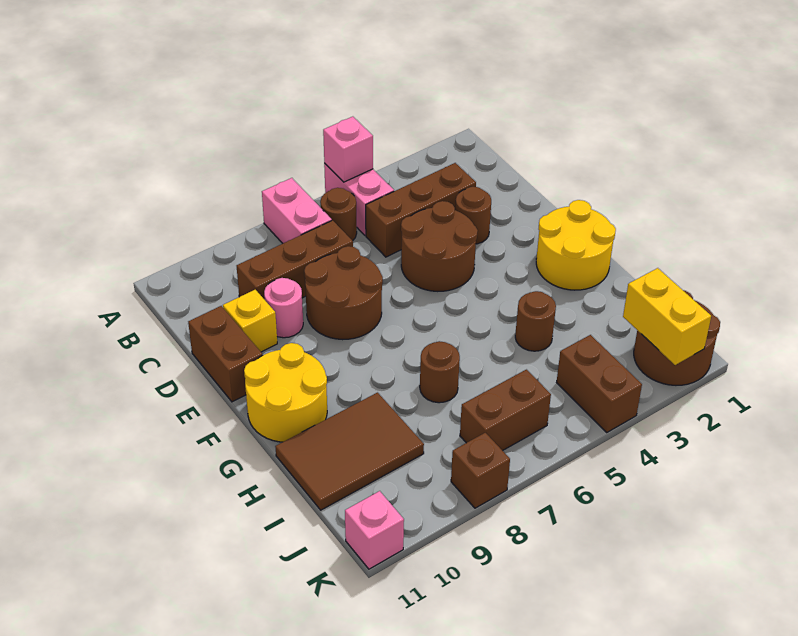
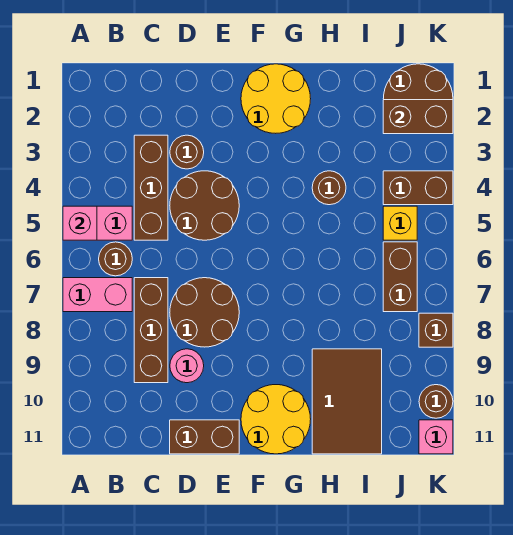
yellow brick D10 level 1 -> yellow brick J5 level 1
brown round brick H7 level 1 -> brown round brick K10 level 1
yellow brick J2:K2 level 2 -> brown brick J2:K2 level 2

